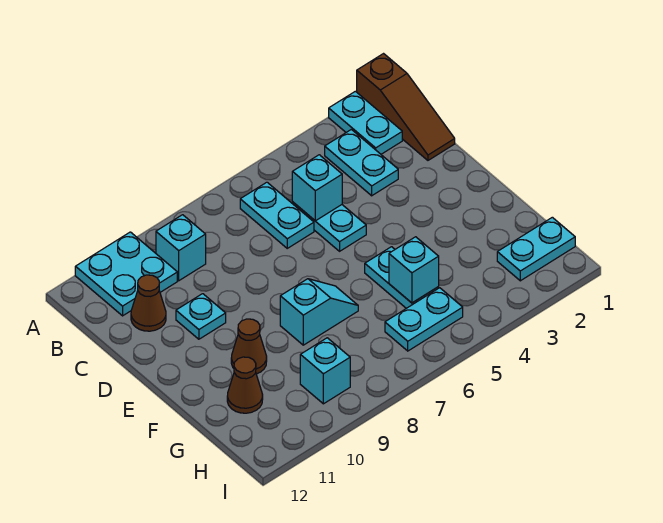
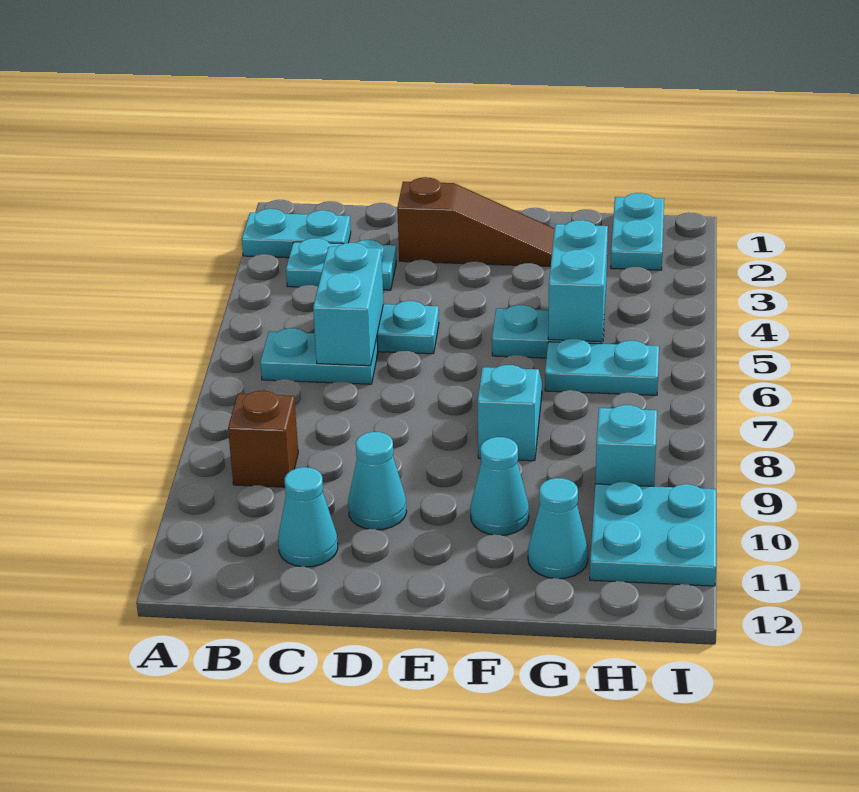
brown slope A1:C1 level 1 top A -> brown slope D2:F2 level 1 top D
cyan plate A10:B11 level 1 -> cyan plate H10:I11 level 1
cyan brick B9 level 1 -> brown brick B9 level 1
cyan brick C5 level 2 -> cyan brick C5:C6 level 2
brown cone C11 level 1 -> cyan cone C11 level 1
cyan plate D10 level 1 -> cyan cone D10 level 1
brown cone F10 level 1 -> cyan cone F10 level 1
cyan brick G5 level 2 -> cyan brick G4:G5 level 2
brown cone G11 level 1 -> cyan cone G11 level 1
cyan plate H5:H6 level 1 -> cyan plate G6:H6 level 1

